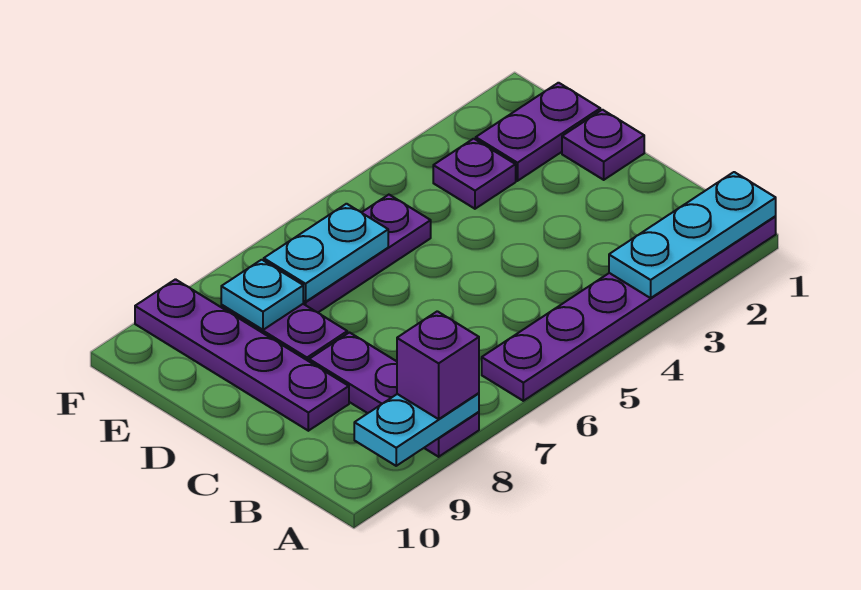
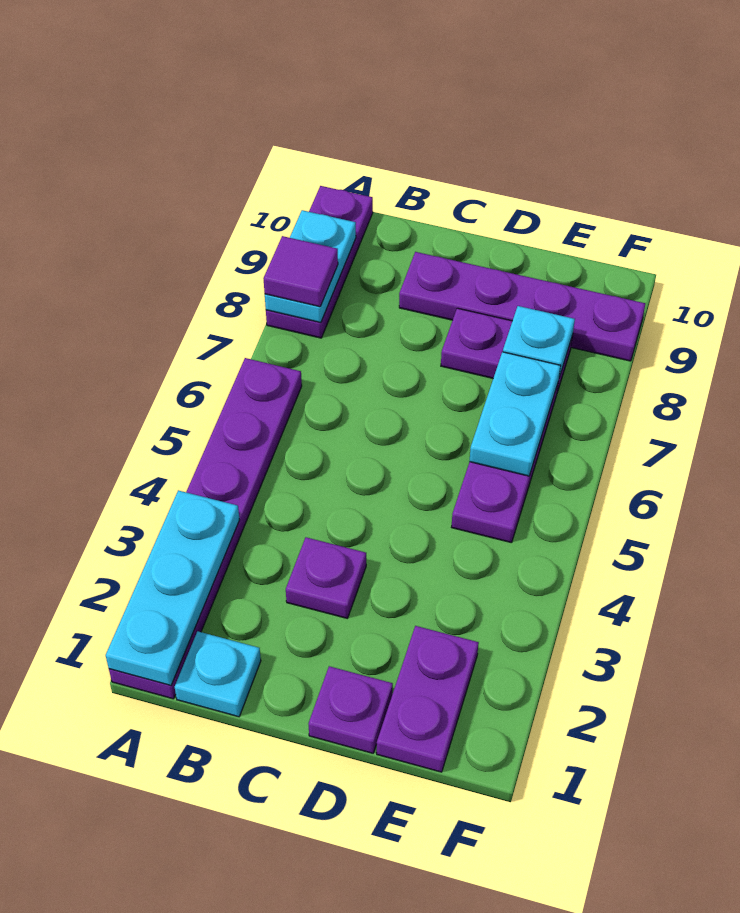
purple plate A8:C8 level 1 -> purple plate A8:A10 level 1
purple brick A8 level 3 -> purple tile A8 level 3
none -> cyan plate B1 level 1
purple plate E3 level 1 -> purple plate C3 level 1

